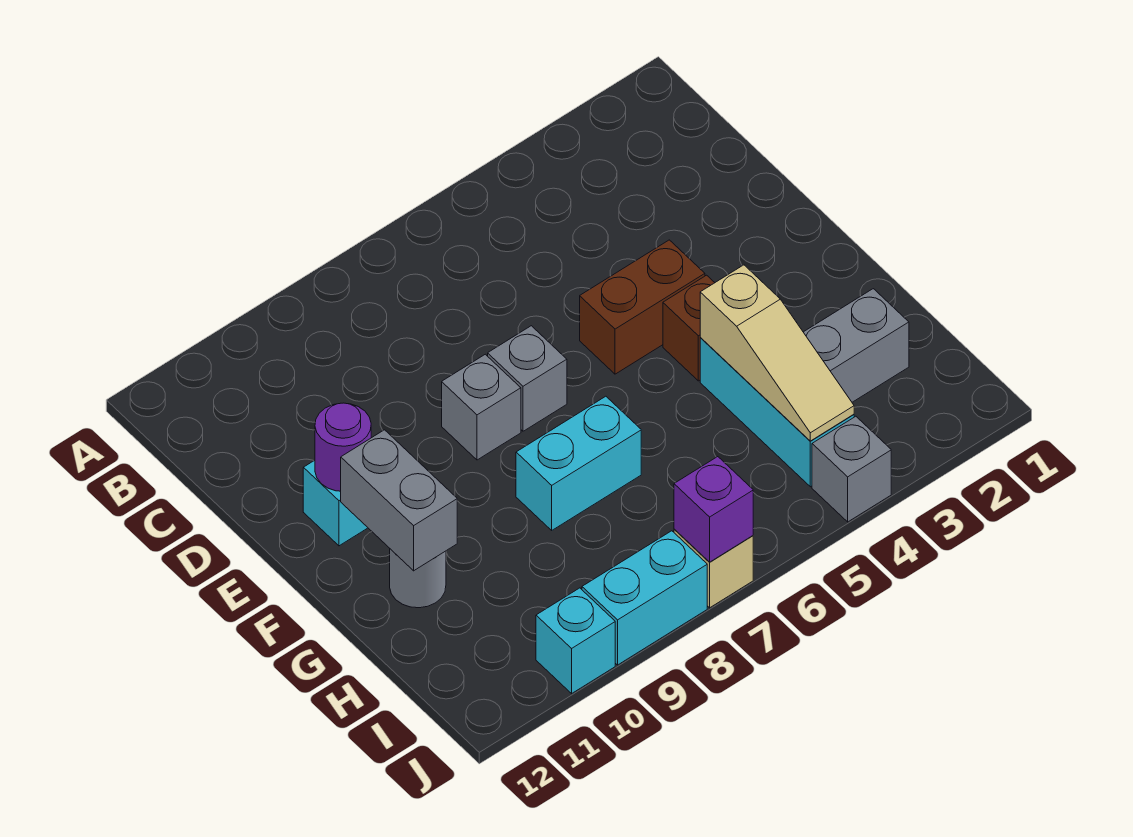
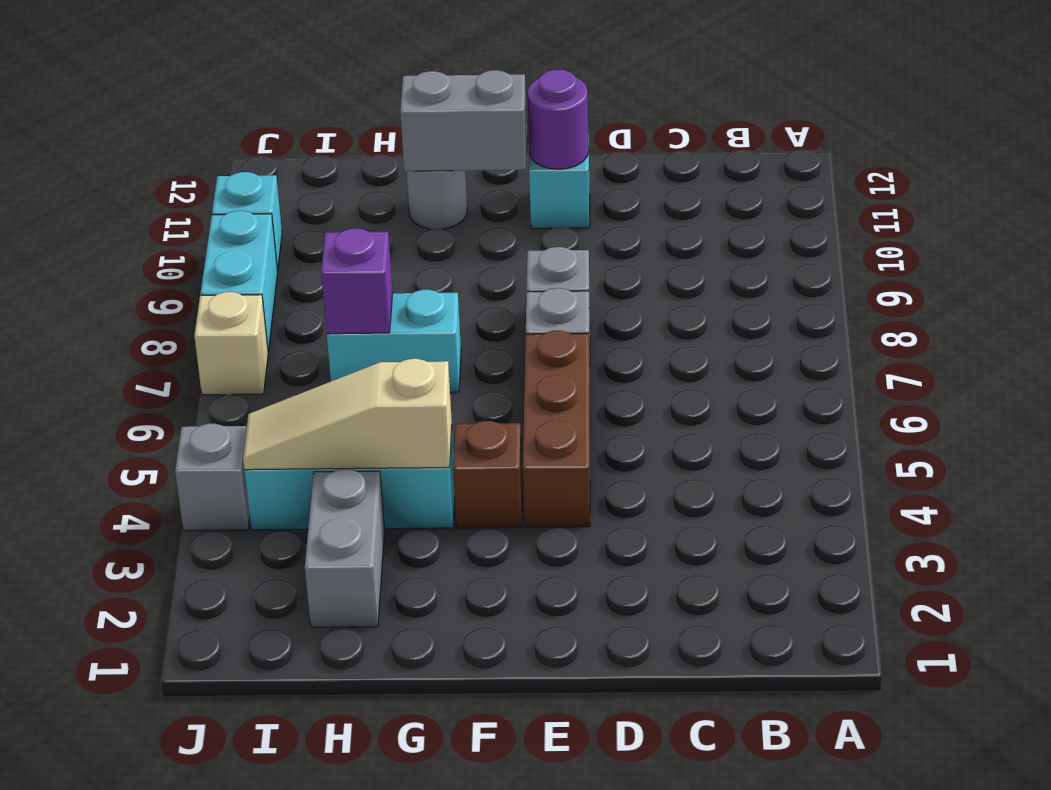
brown brick E4:E5 level 1 -> brown brick E4:E6 level 1
cyan brick G7:G8 level 1 -> cyan brick G7:H7 level 1
purple brick J7 level 2 -> purple brick H7 level 2

